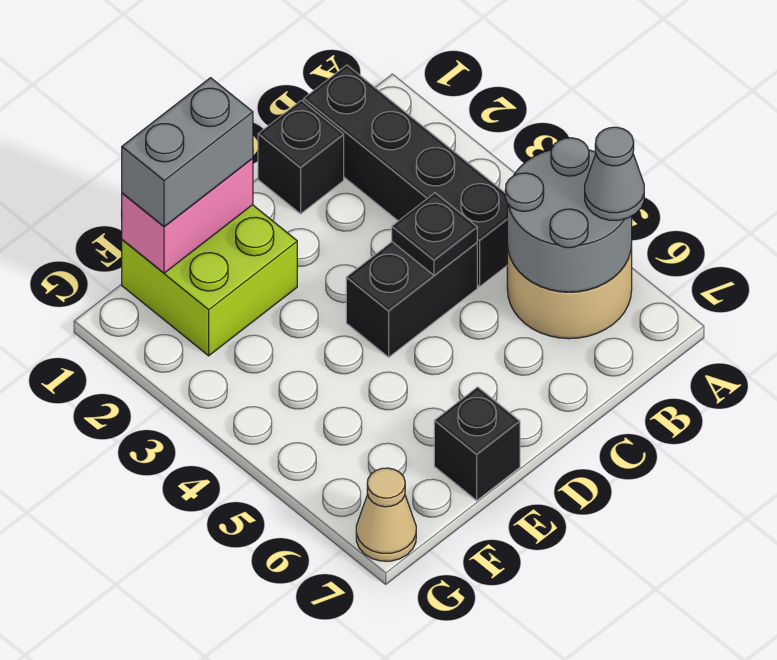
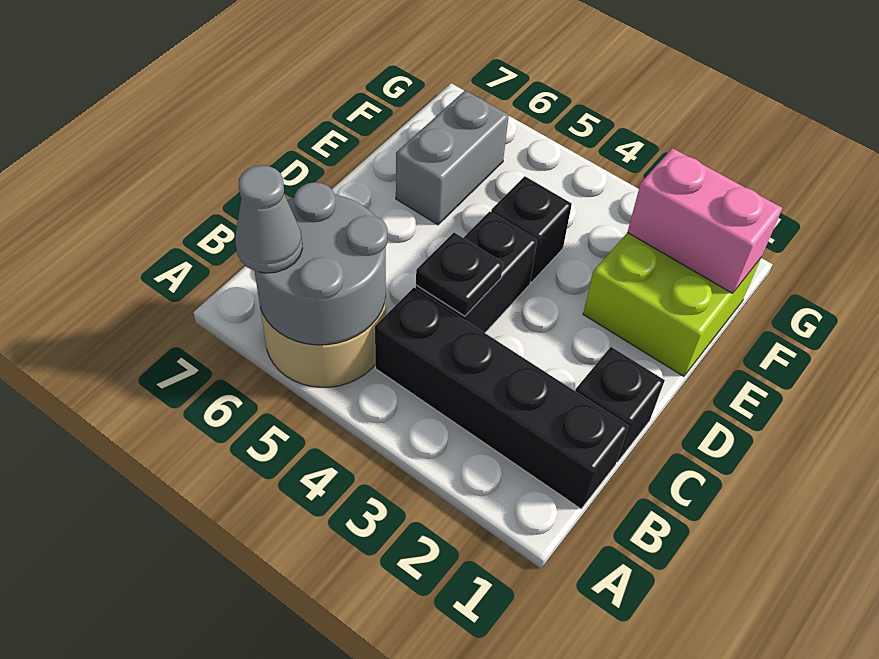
pink brick E1:F1 level 2 -> pink brick F1:F2 level 2
grey brick E1:F1 level 3 -> grey brick E6:F6 level 1
black brick E7 level 1 -> black brick E4 level 1
tan cone G7 level 1 -> none

